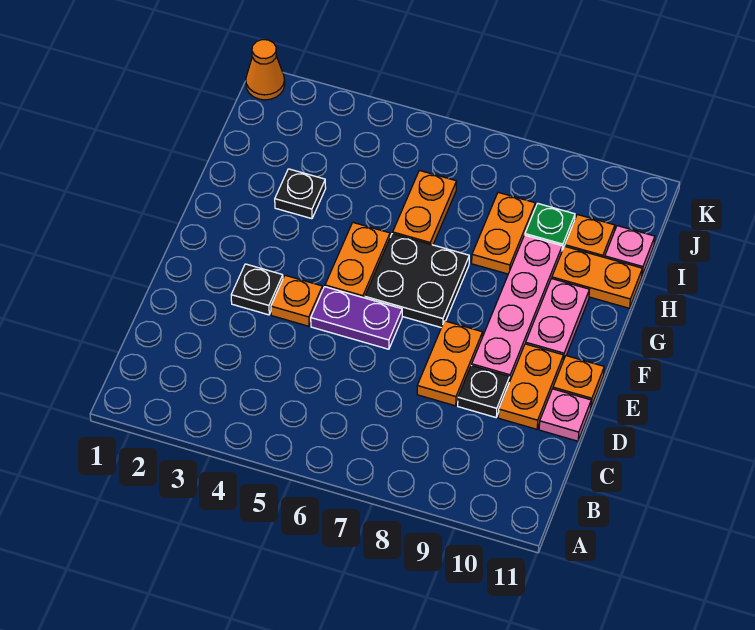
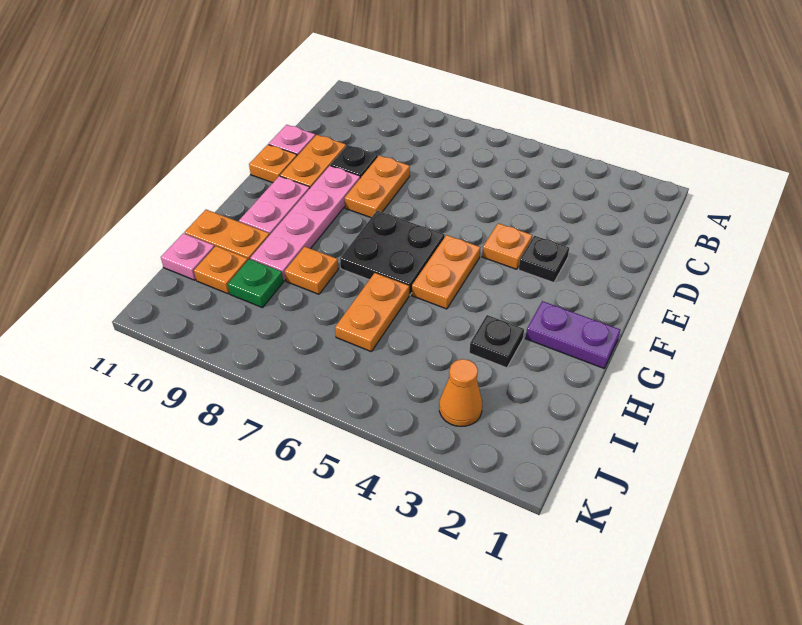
purple plate E5:E6 level 1 -> purple plate G1:G2 level 1
orange plate H8:I8 level 1 -> orange plate H8 level 1
orange cone K1 level 1 -> orange cone J3 level 1

